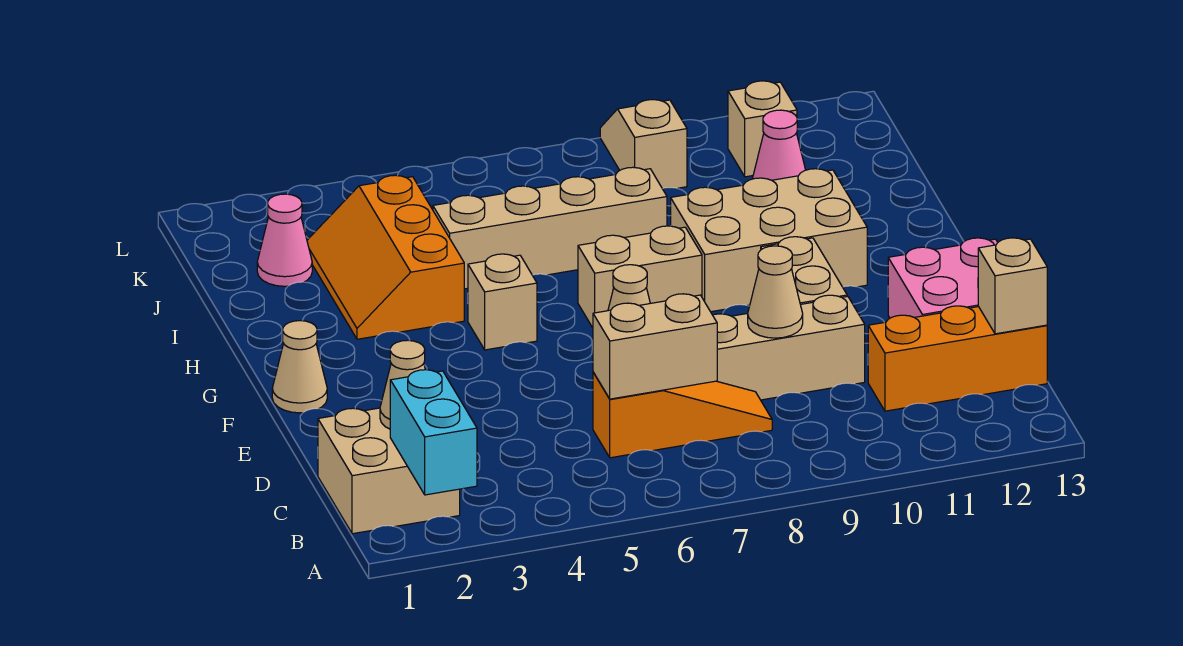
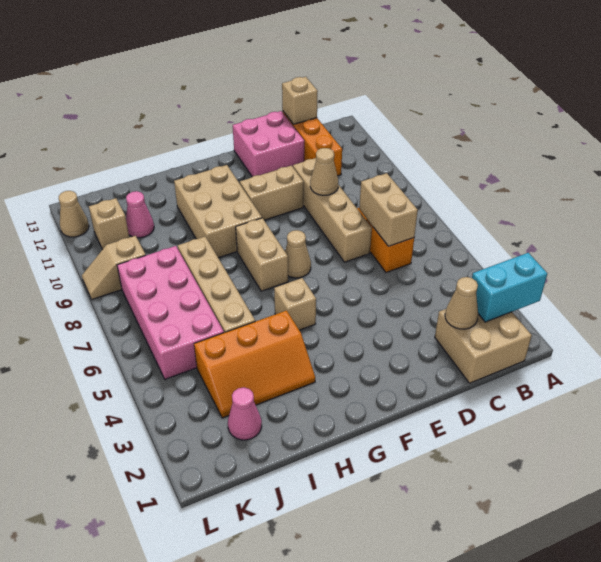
tan cone F1 level 1 -> tan cone L12 level 1
none -> pink brick J5:K8 level 1

